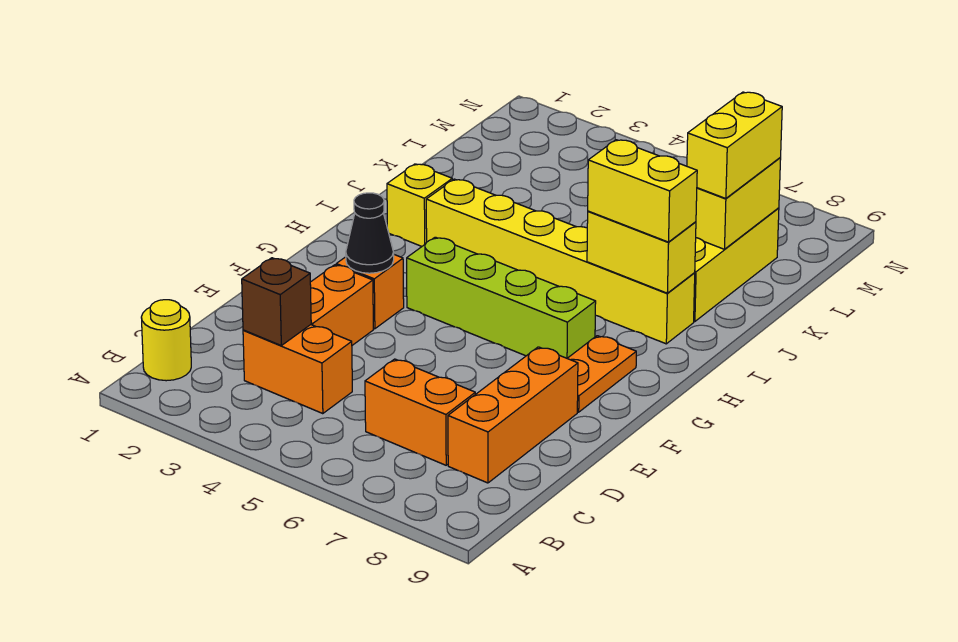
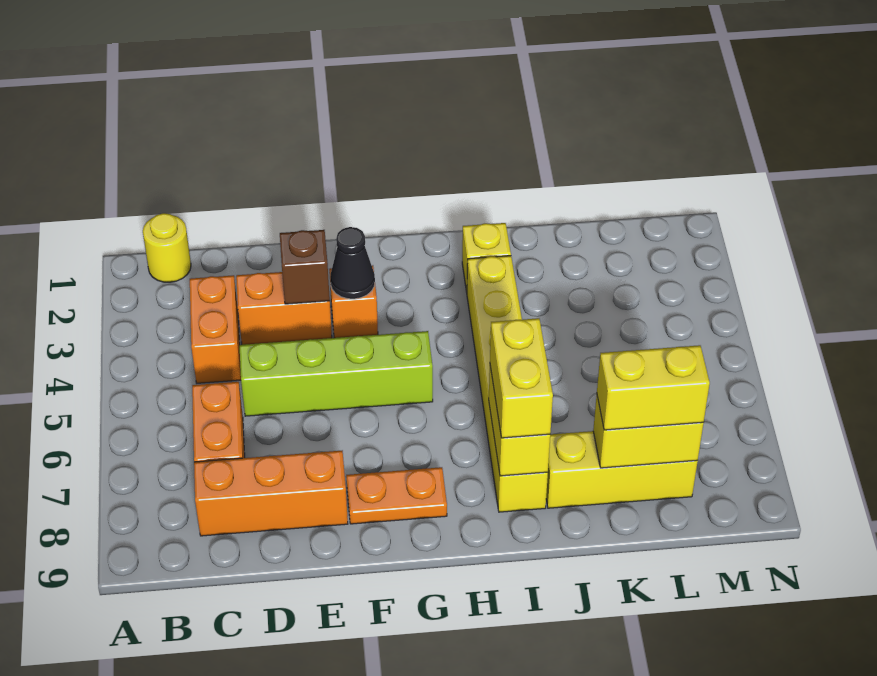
brown brick C3 level 2 -> brown brick E3 level 2
lime brick G4:G7 level 1 -> lime brick D5:G5 level 1

